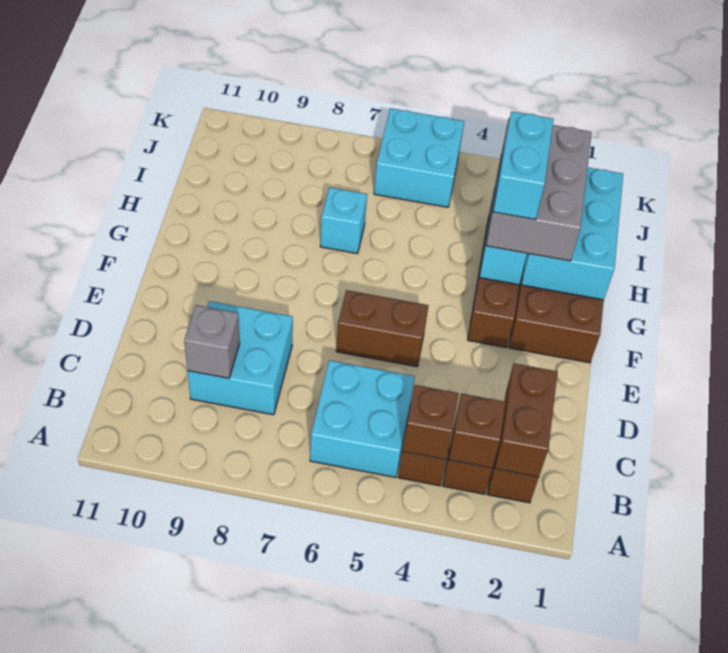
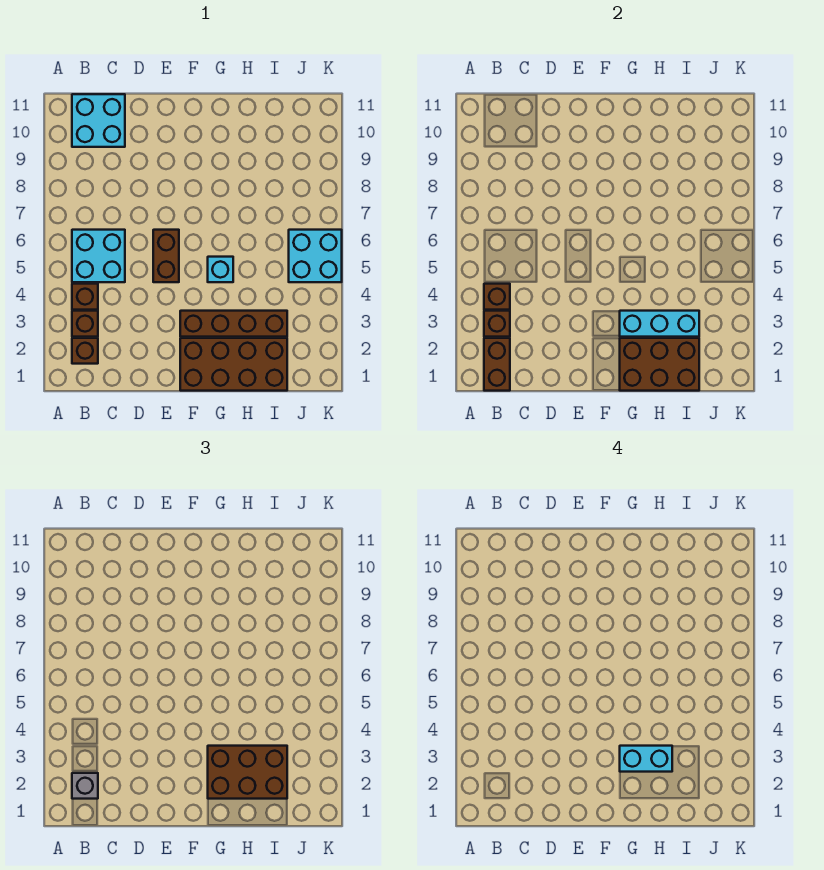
brown brick B2:C2 level 2 -> brown brick B1:B2 level 2
cyan brick C8:D9 level 1 -> cyan brick B10:C11 level 1
grey brick C9 level 2 -> grey brick B2 level 3
cyan brick G1:I2 level 2 -> brown brick G1:I2 level 2
grey brick G2:I3 level 3 -> brown brick G2:I3 level 3
cyan brick H7 level 1 -> cyan brick G5 level 1

